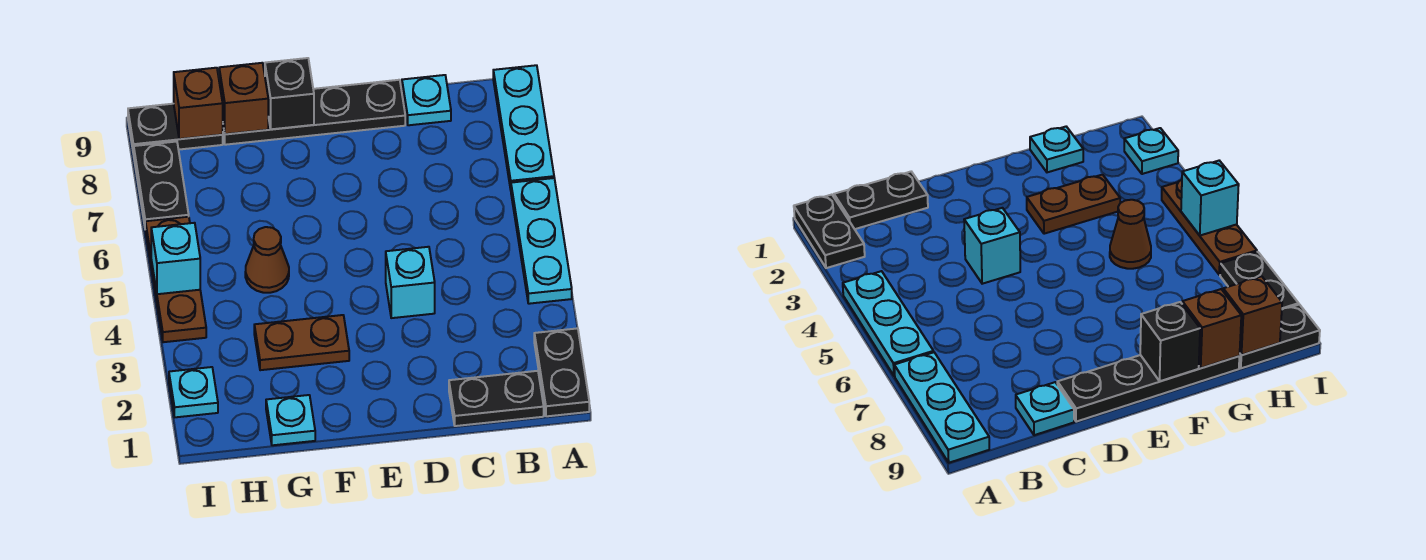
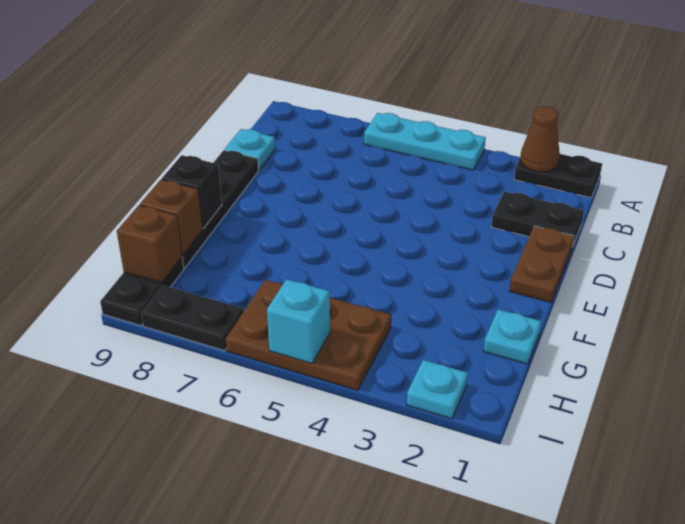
cyan plate A7:A9 level 1 -> none
black plate B1:C1 level 1 -> black plate C1:C2 level 1
cyan brick D4 level 1 -> none
brown plate F3:G3 level 1 -> brown plate D1:E1 level 1
brown cone G5 level 1 -> brown cone A2 level 2
brown plate I4:I6 level 1 -> brown plate H4:I6 level 1

